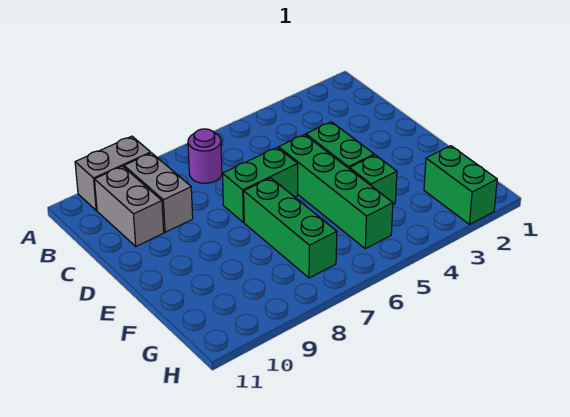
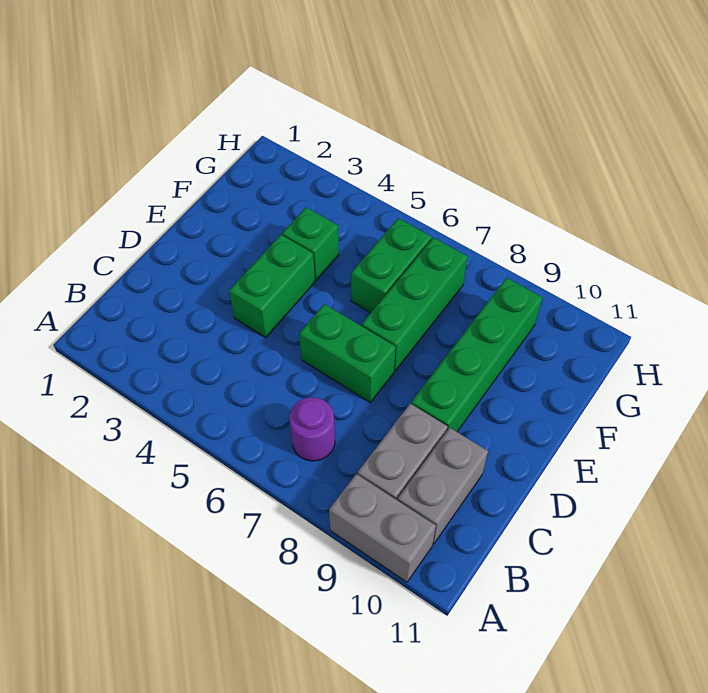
green brick D5:G5 level 1 -> green brick D9:G9 level 1
green brick G2:H2 level 1 -> green brick F6:G6 level 1

